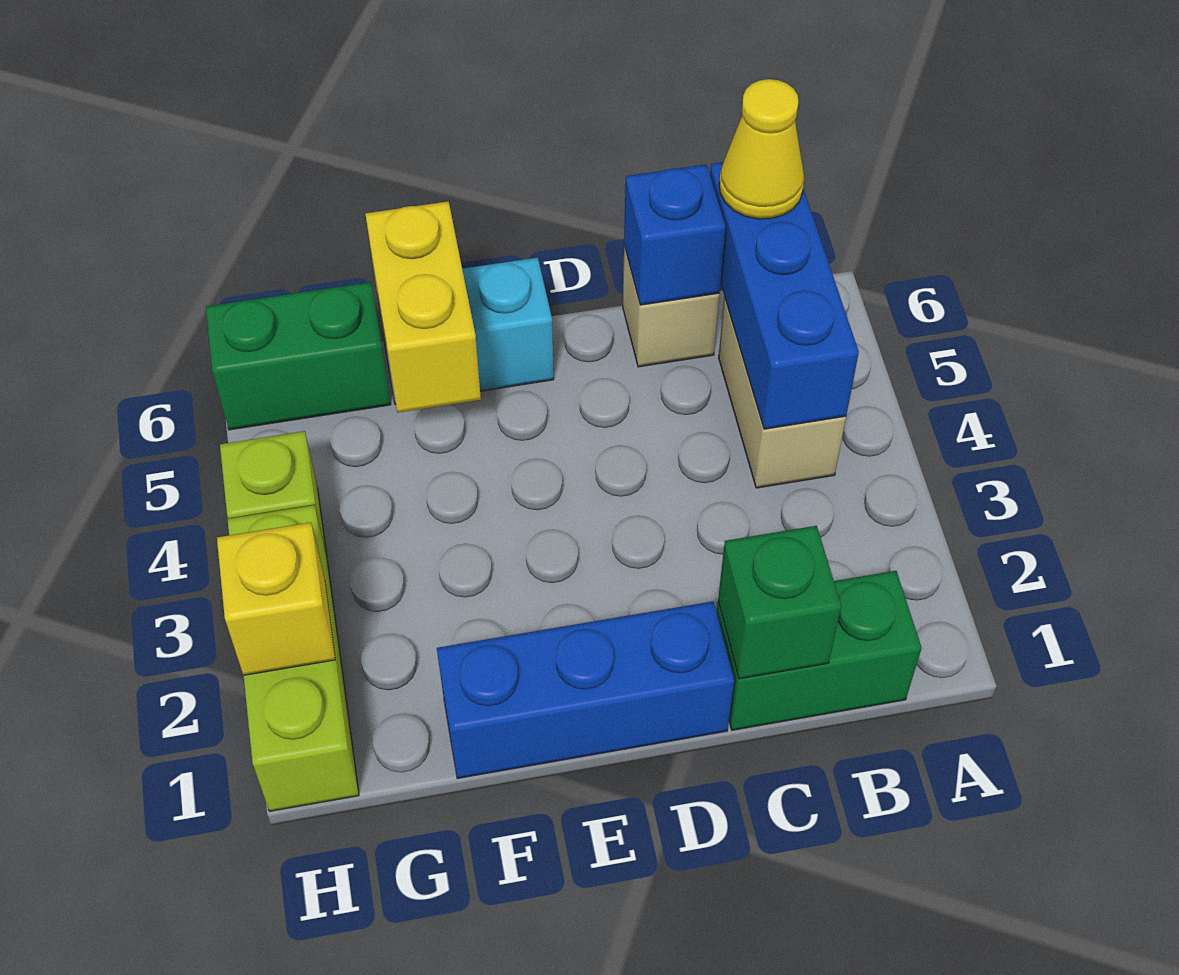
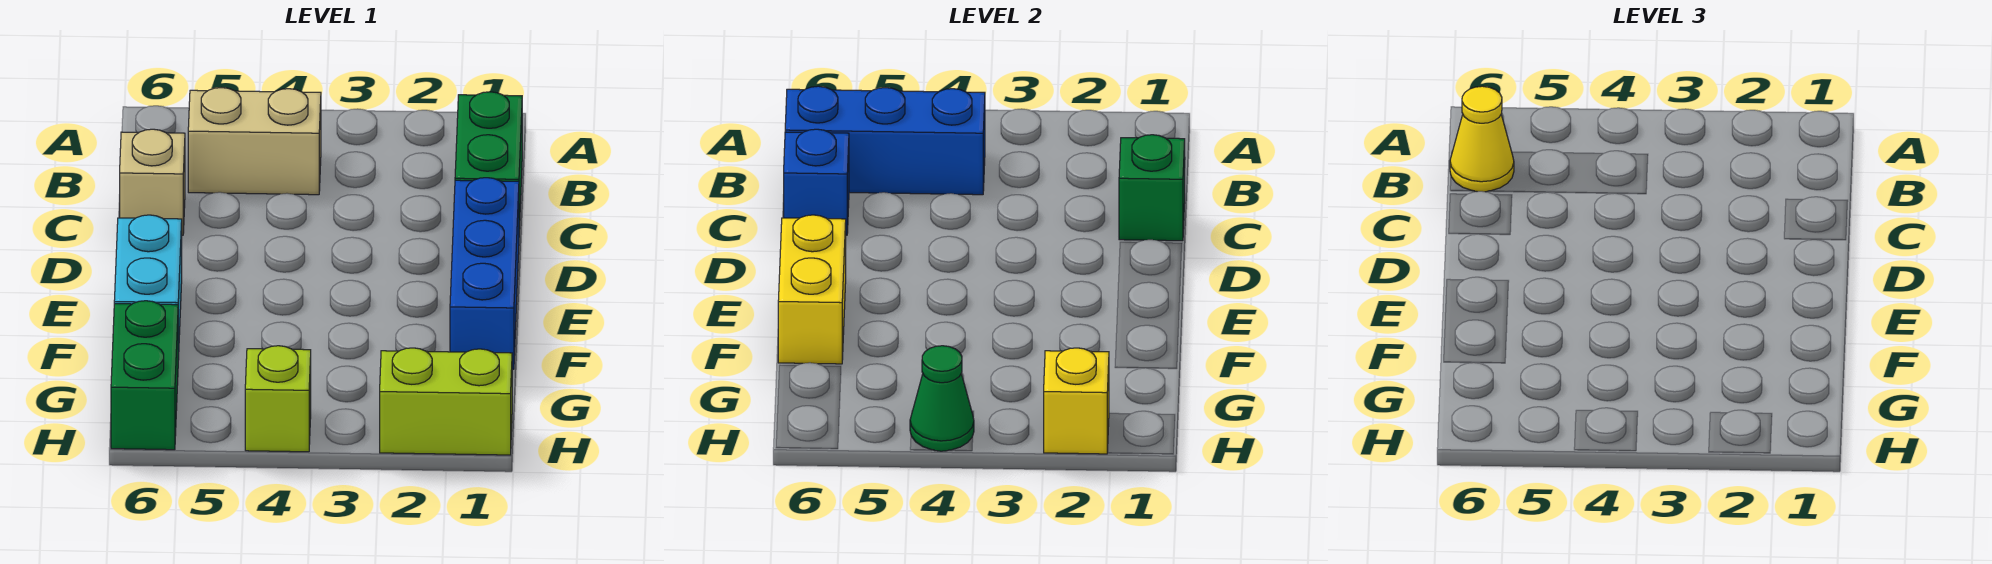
yellow brick F5:F6 level 2 -> yellow brick E6:F6 level 2
lime brick H1:H3 level 1 -> lime brick H1:H2 level 1
none -> green cone H4 level 2

